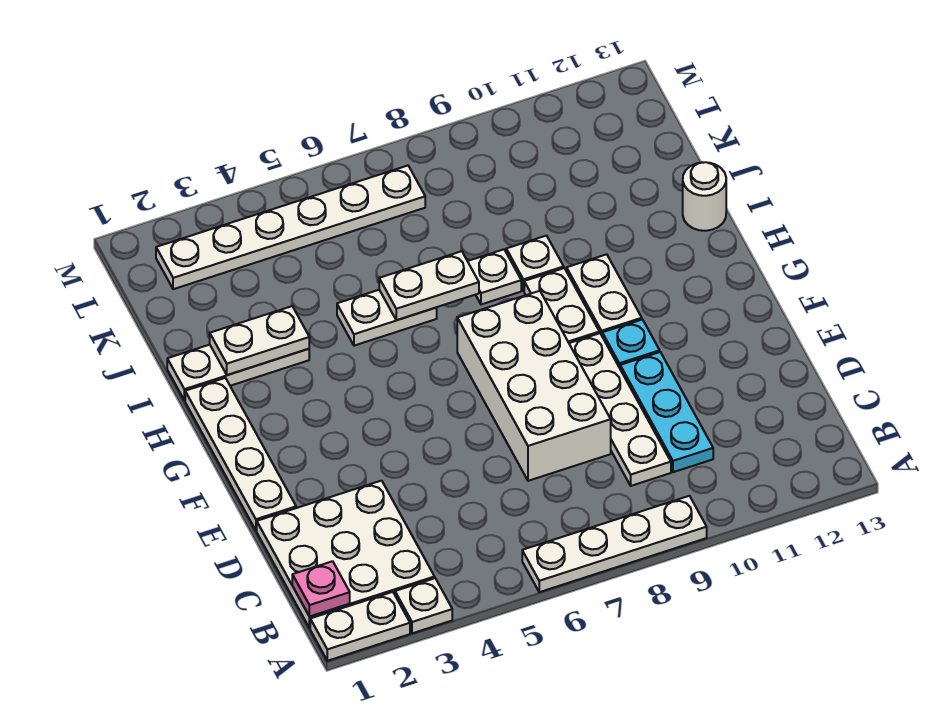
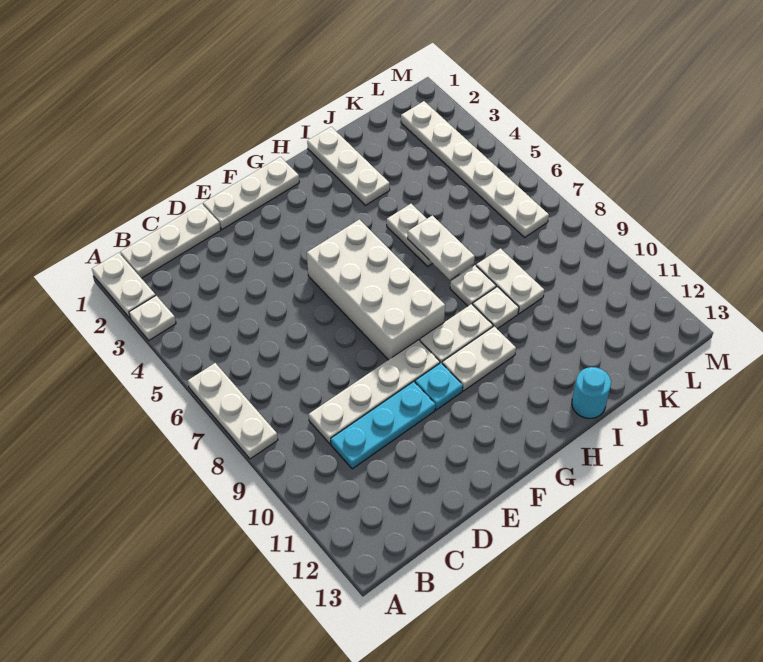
white plate A6:A9 level 1 -> white plate A6:A8 level 1
white plate B1:D3 level 1 -> white plate B1:D1 level 1
pink plate B1 level 2 -> none
white brick D7:G8 level 1 -> white brick F5:G8 level 1
white plate E1:H1 level 1 -> white plate E1:G1 level 1
white plate I2:I3 level 2 -> white plate J8:J9 level 1
white round brick I13 level 1 -> cyan round brick I13 level 1

